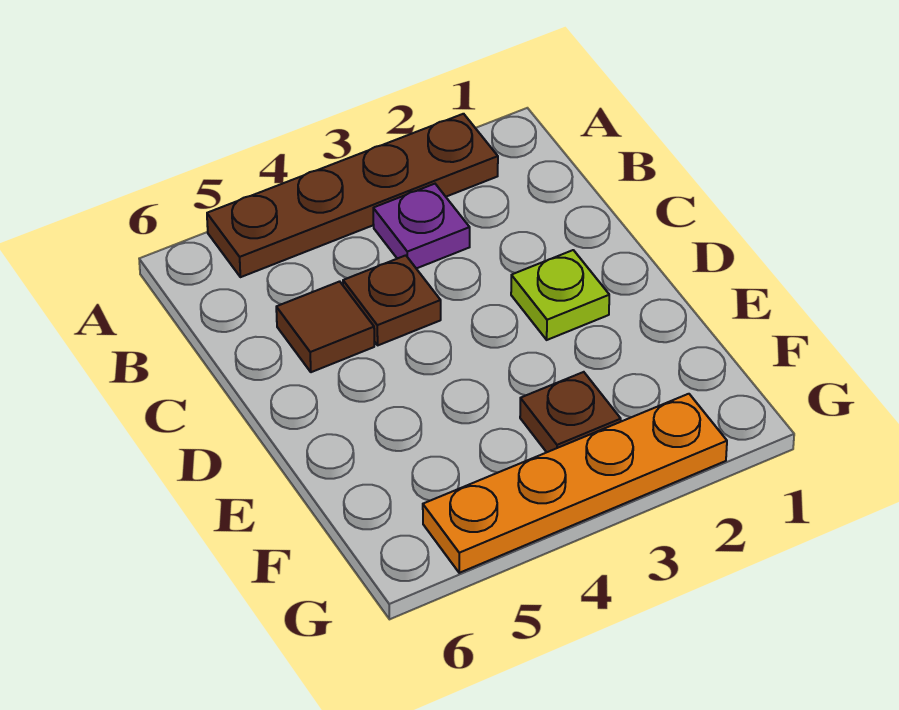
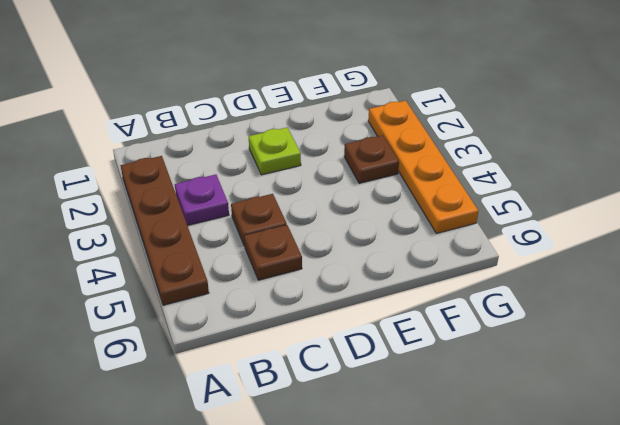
brown tile C5 level 1 -> brown plate C5 level 1

